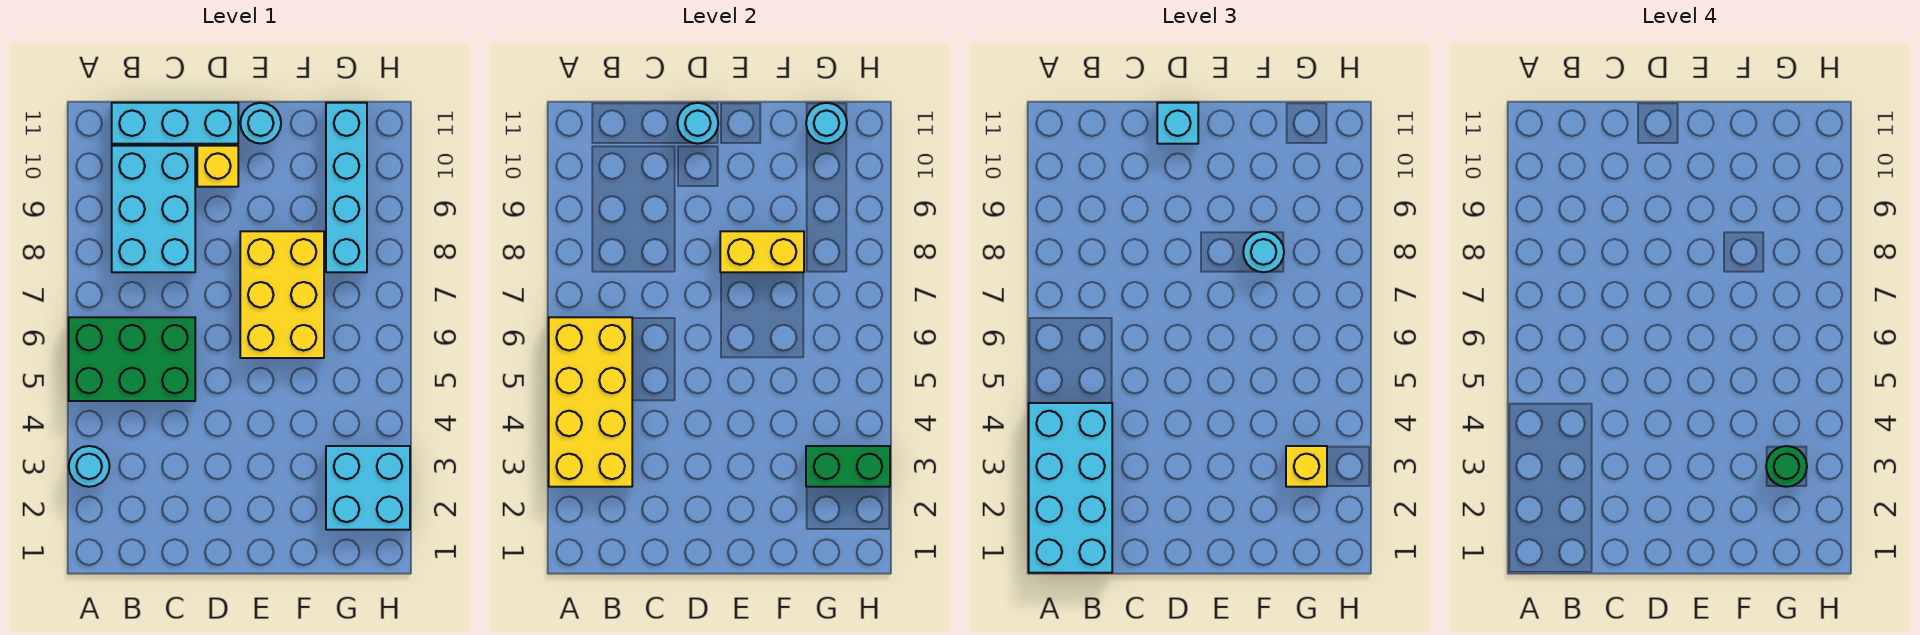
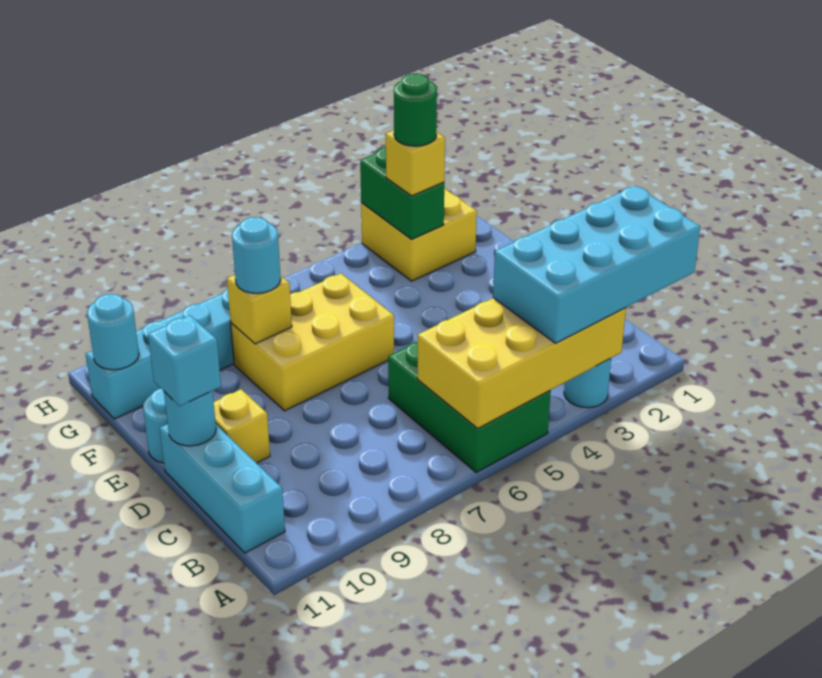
cyan brick B8:C10 level 1 -> none
yellow brick E8:F8 level 2 -> yellow brick F8 level 2
cyan brick G2:H3 level 1 -> yellow brick G2:H3 level 1

